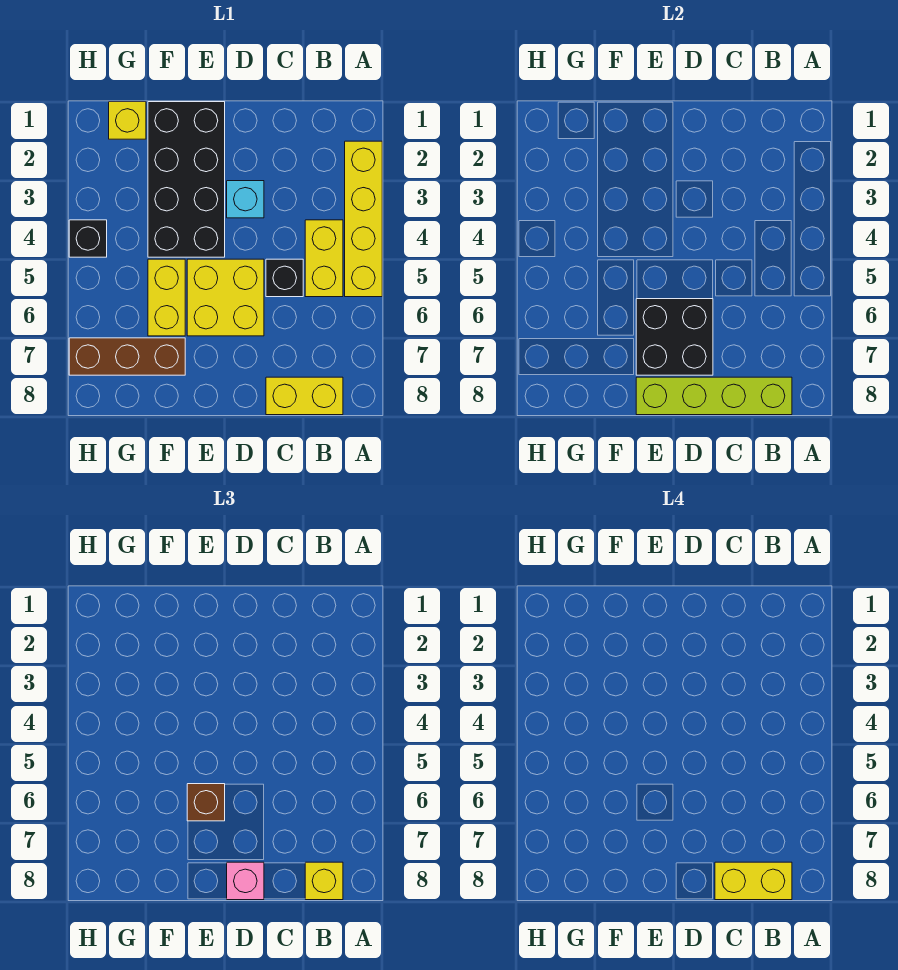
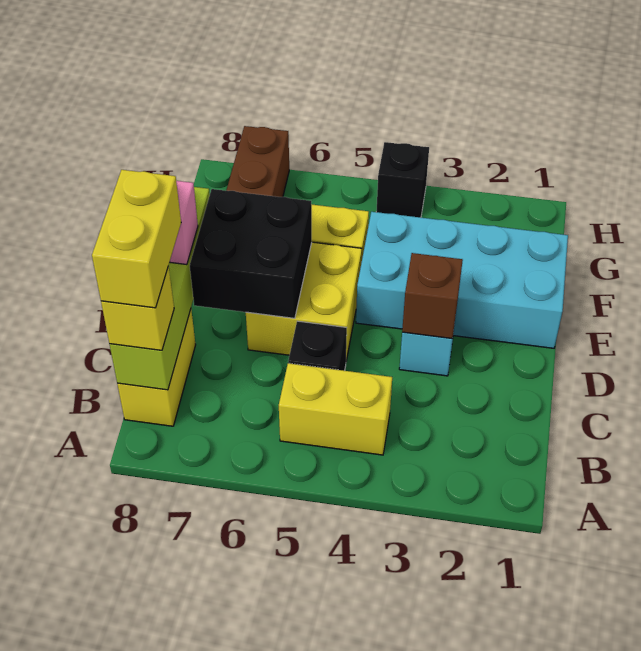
yellow brick A2:A5 level 1 -> none
black brick E1:F4 level 1 -> cyan brick E1:F4 level 1
brown brick E6 level 3 -> brown brick D3 level 2
yellow brick G1 level 1 -> none

